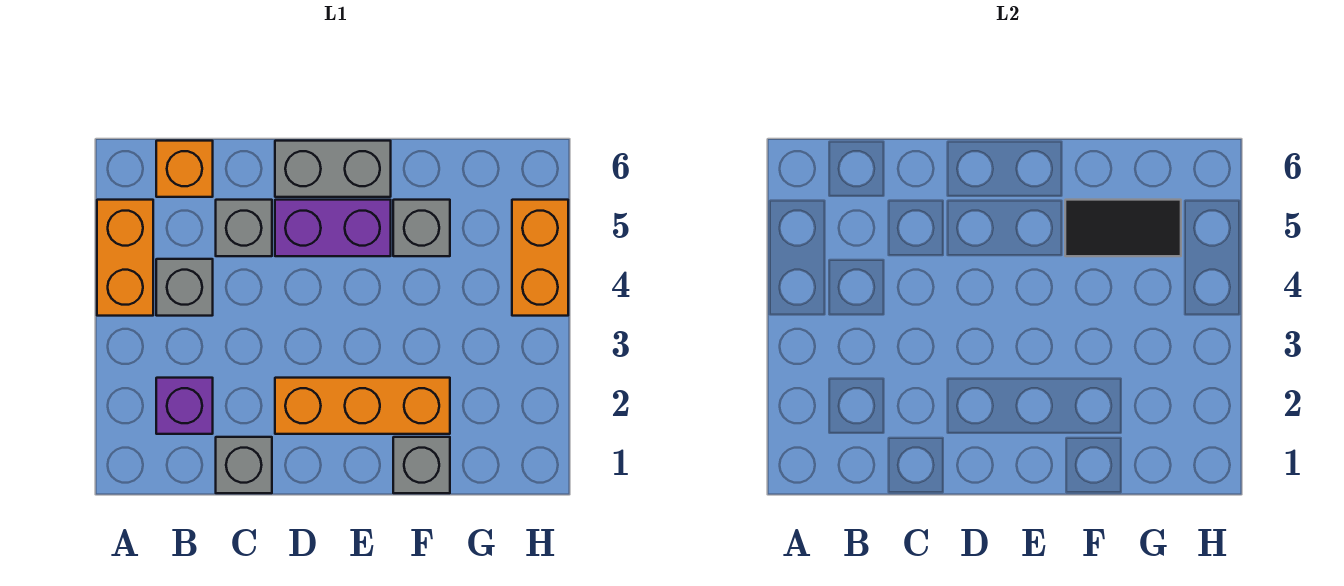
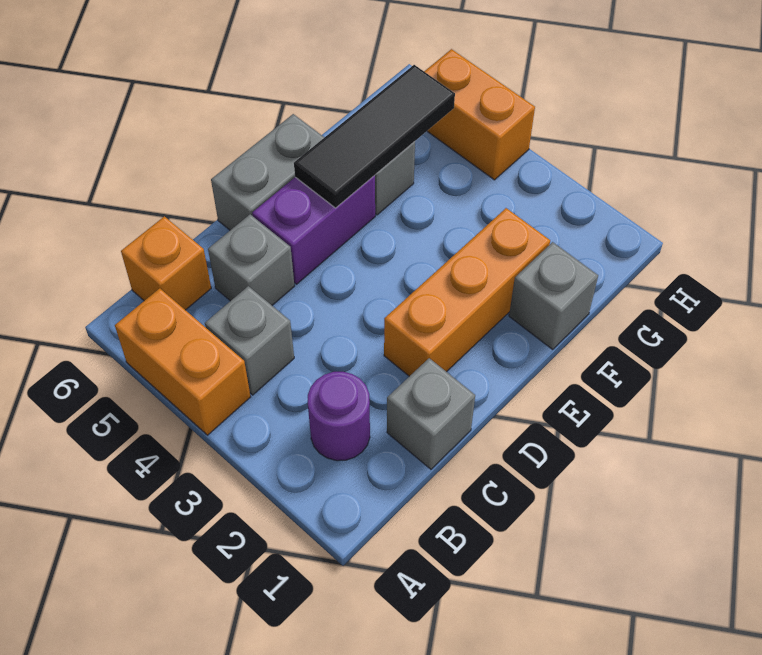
purple brick B2 level 1 -> purple round brick B2 level 1
black tile F5:G5 level 2 -> black tile E5:G5 level 2

